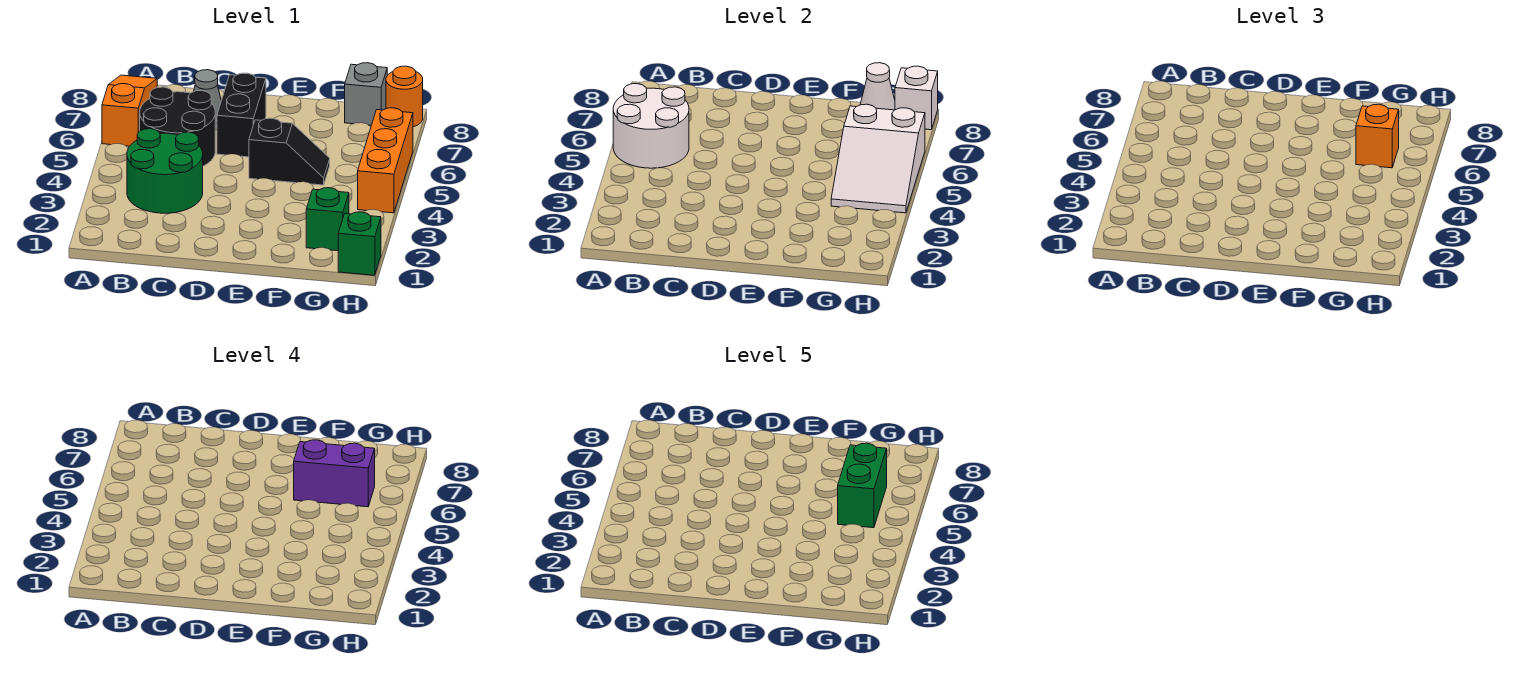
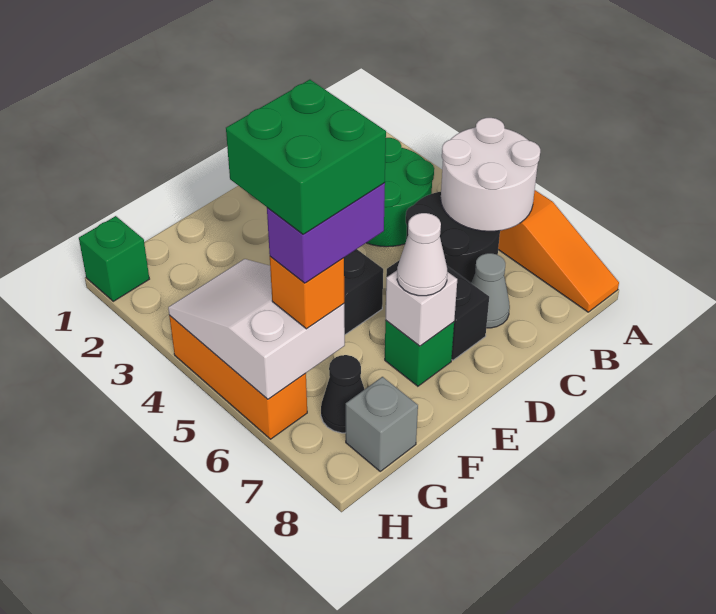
green brick G2 level 1 -> green brick E7 level 1
green brick G5:G6 level 5 -> green brick F5:G6 level 5
none -> black cone G7 level 1
white cone G8 level 2 -> white cone E7 level 3
orange round brick H8 level 1 -> none
white brick H8 level 2 -> white brick E7 level 2

